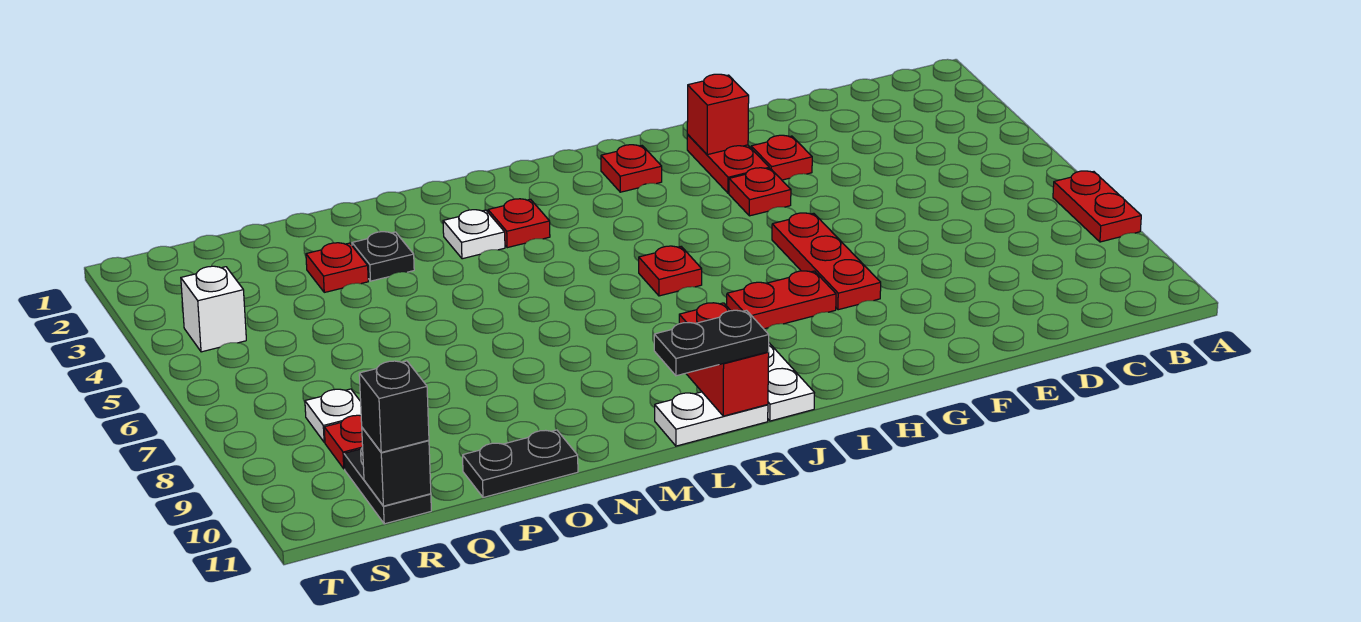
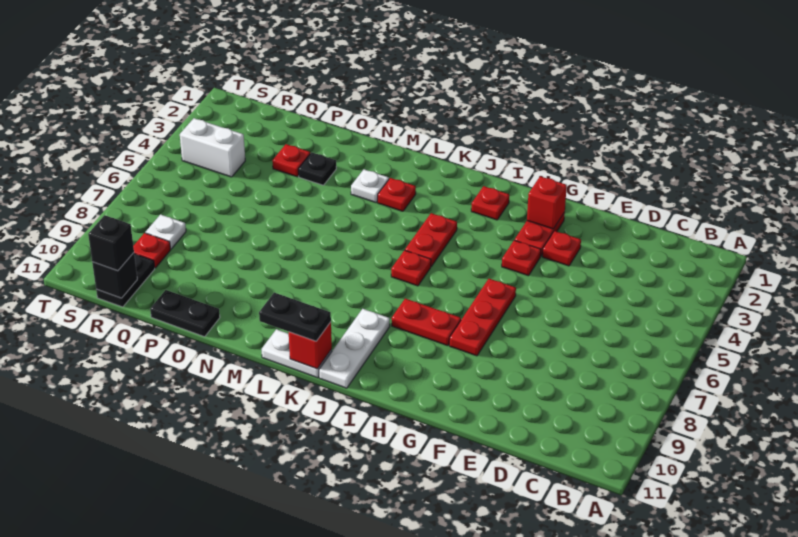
red plate A7:A8 level 1 -> red plate J4:J5 level 1
red brick K10:K11 level 2 -> red brick K11 level 2
white brick S4 level 1 -> white brick R4:S4 level 1

